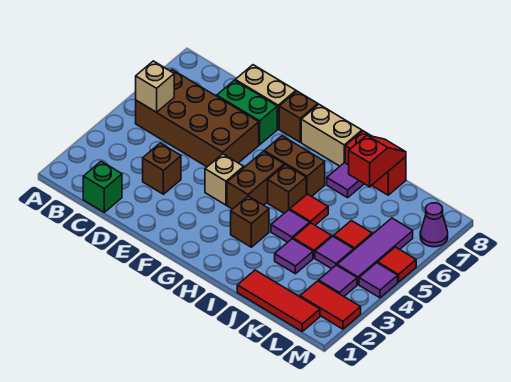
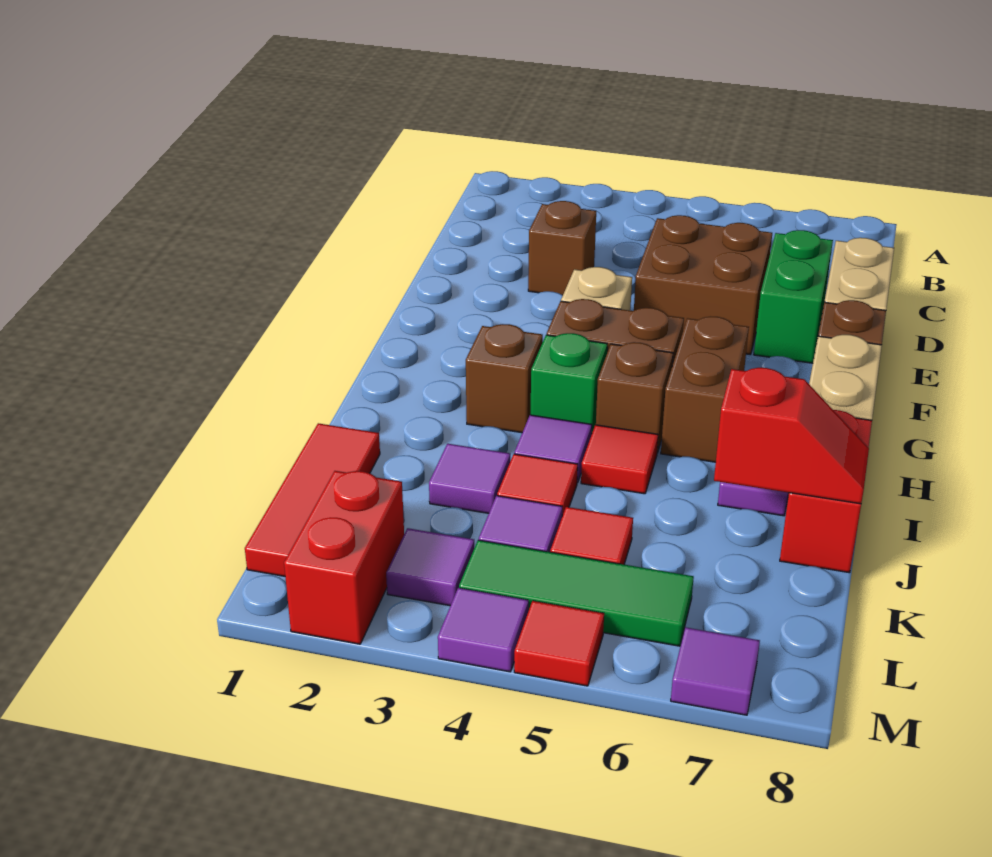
brown brick B5:E6 level 1 -> brown brick D5:E6 level 1
tan brick B5 level 2 -> none
green brick C1 level 1 -> green brick H4 level 1
red tile L2:M2 level 1 -> red brick L2:M2 level 1
purple tile L4:L6 level 1 -> green tile L4:L6 level 1
purple cone M7 level 1 -> purple tile M7 level 1

